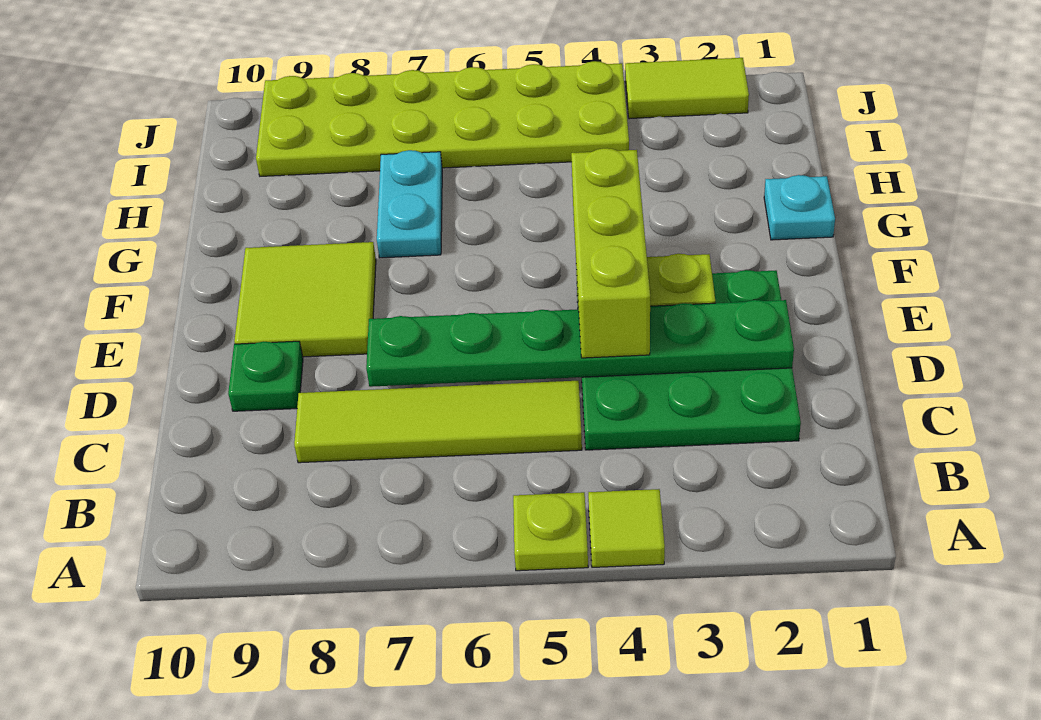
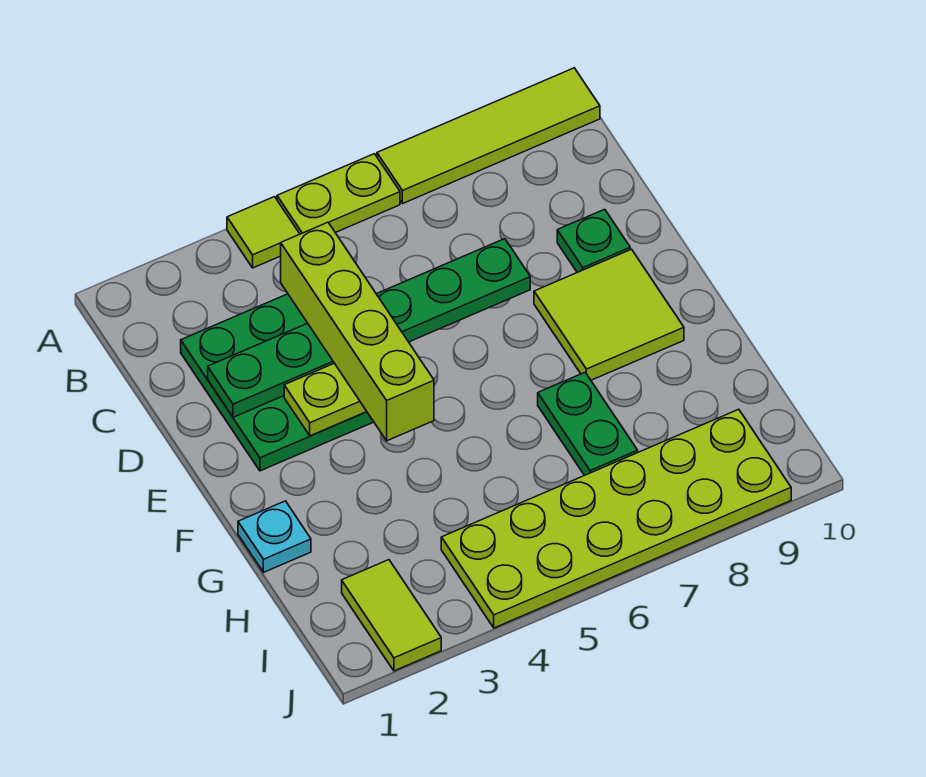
lime plate A5 level 1 -> lime plate A5:A6 level 1
lime tile C5:C8 level 1 -> lime tile A7:A10 level 1
lime brick D4:F4 level 3 -> lime brick C4:F4 level 3
cyan plate G7:H7 level 1 -> green plate G7:H7 level 1
lime tile J2:J3 level 1 -> lime tile I2:J2 level 1

